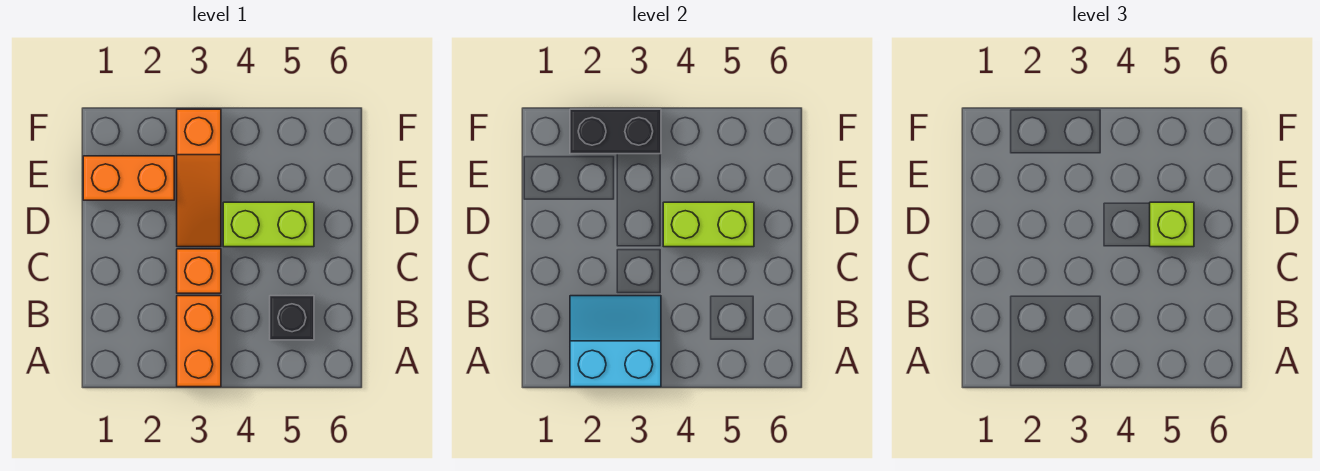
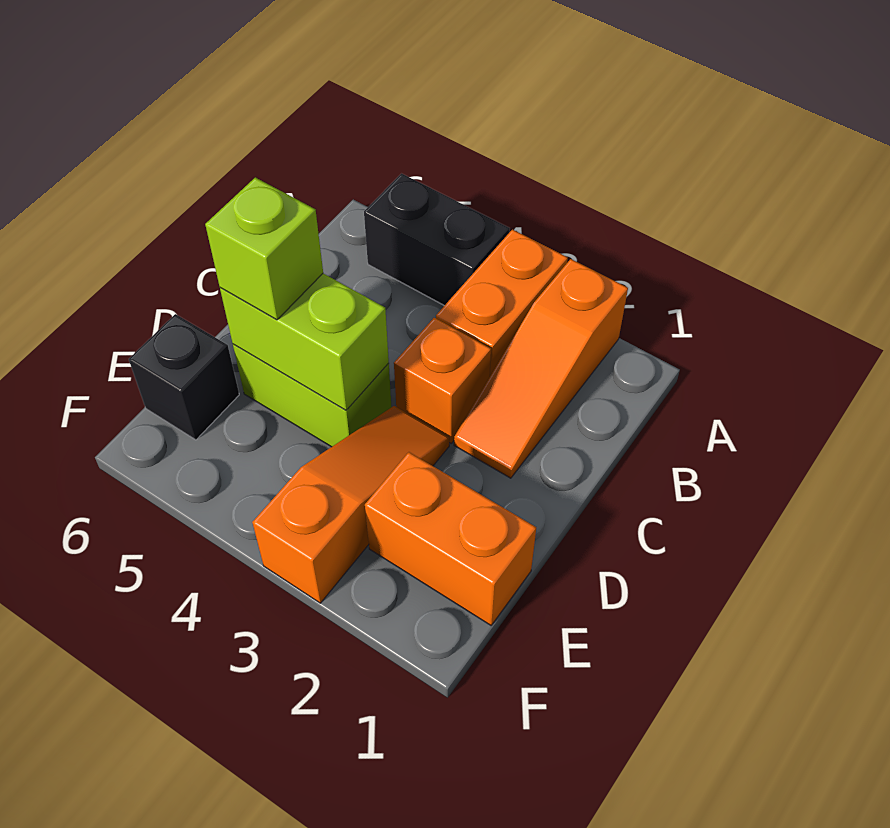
none -> orange slope A2:C2 level 1 top A
cyan slope A2:B3 level 2 top A -> none
black brick B5 level 1 -> black brick E6 level 1
black brick F2:F3 level 2 -> black brick A4:A5 level 1

